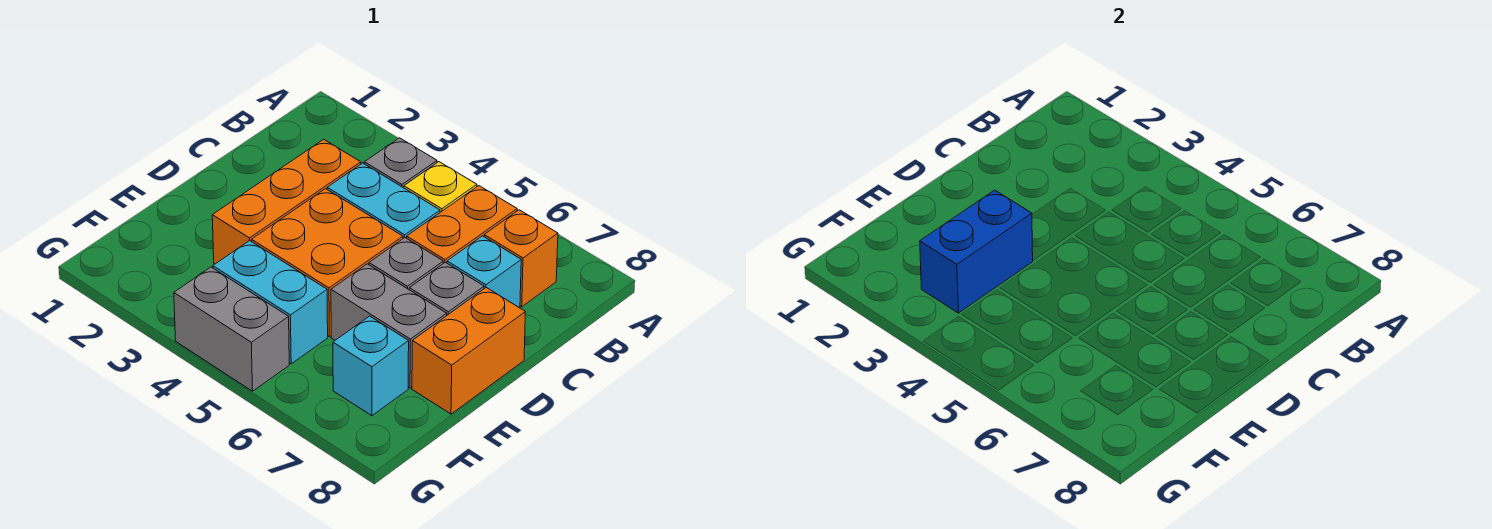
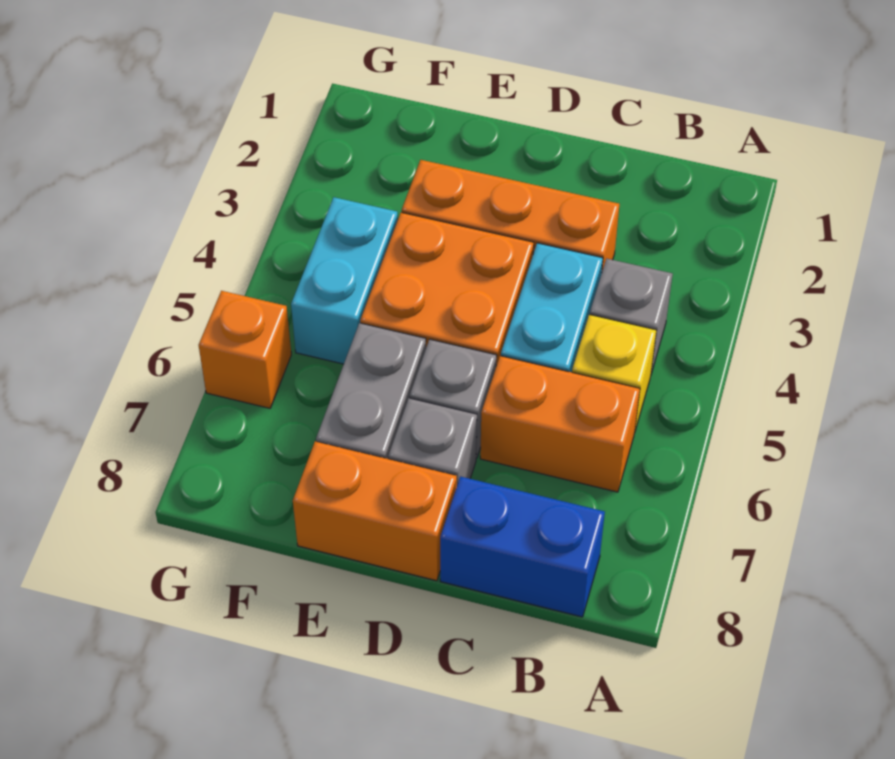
orange brick B7 level 1 -> orange brick G6 level 1
cyan brick C7 level 1 -> none
blue brick E3:F3 level 2 -> blue brick B8:C8 level 1
cyan brick F7 level 1 -> none
grey brick G4:G5 level 1 -> none

